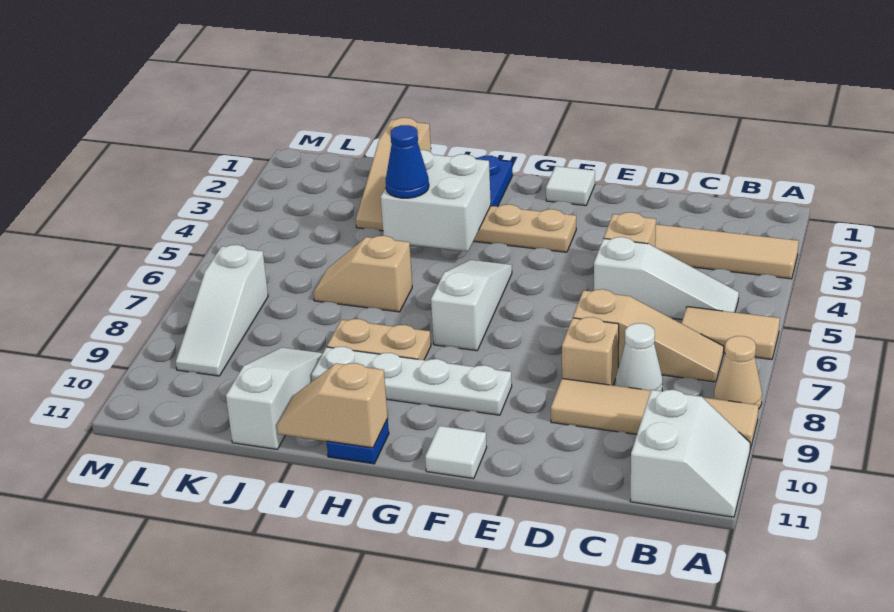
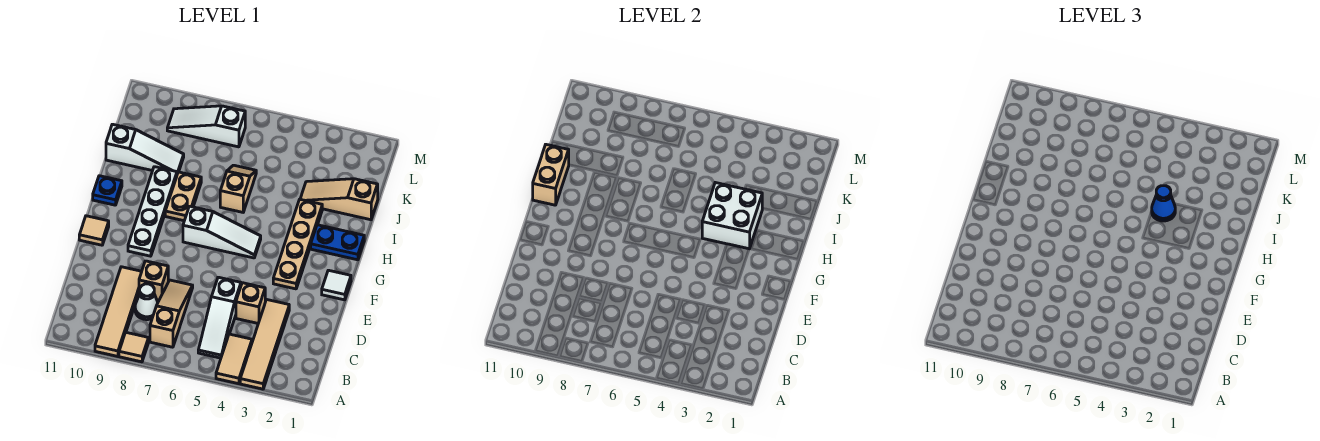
tan tile A6:B6 level 1 -> tan tile A4:B4 level 1
tan cone A8 level 1 -> tan tile A8 level 1
white slope A10:B11 level 1 top B -> none
tan slope B7:D7 level 1 top D -> tan slope B7:D7 level 1 top B
white tile F11 level 1 -> tan tile F11 level 1
tan slope H11:I11 level 2 top H -> tan brick H11:I11 level 2

